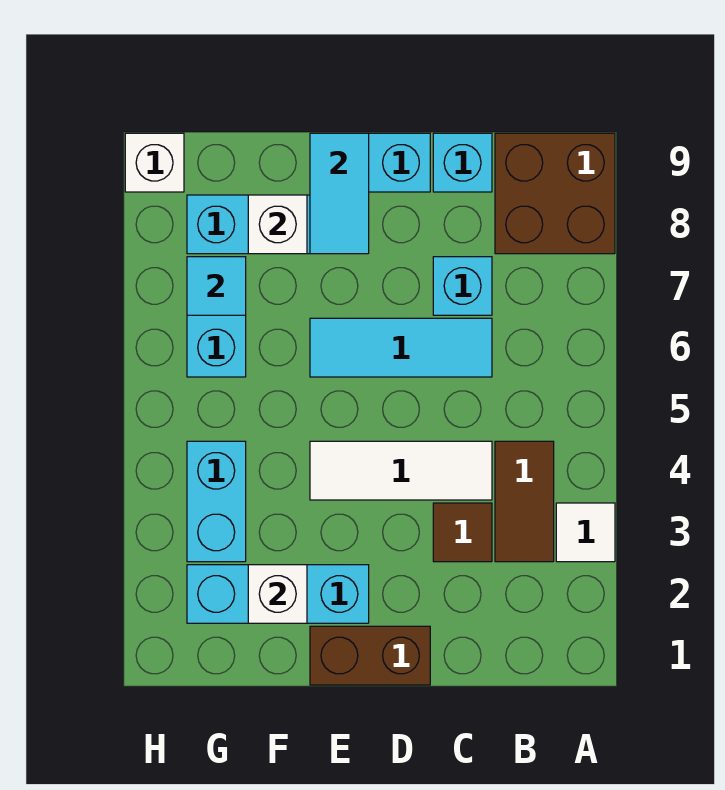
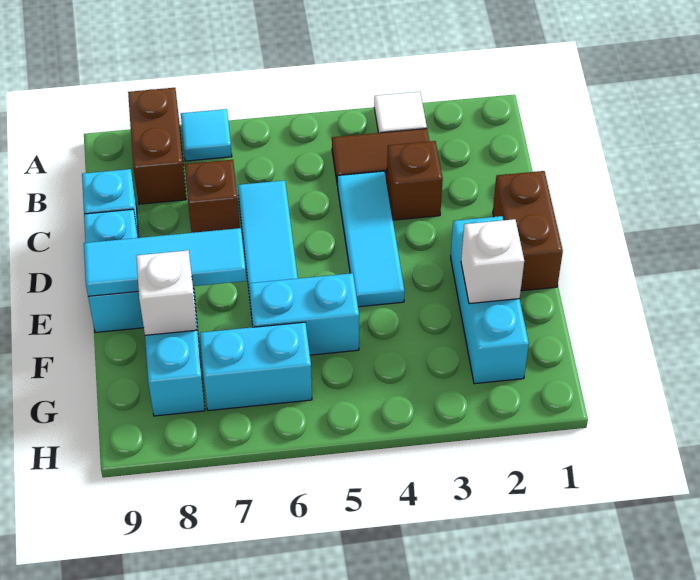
brown brick A8:B9 level 1 -> brown brick A8:B8 level 1
brown tile C3 level 1 -> brown brick C3 level 1
white tile C4:E4 level 1 -> cyan tile C4:E4 level 1
cyan brick C7 level 1 -> brown brick C7 level 1
cyan tile E8:E9 level 2 -> cyan tile E7:E9 level 2
cyan brick G3:G4 level 1 -> cyan brick F5:F6 level 1
cyan tile G7 level 2 -> cyan tile A7 level 1
white brick H9 level 1 -> none

